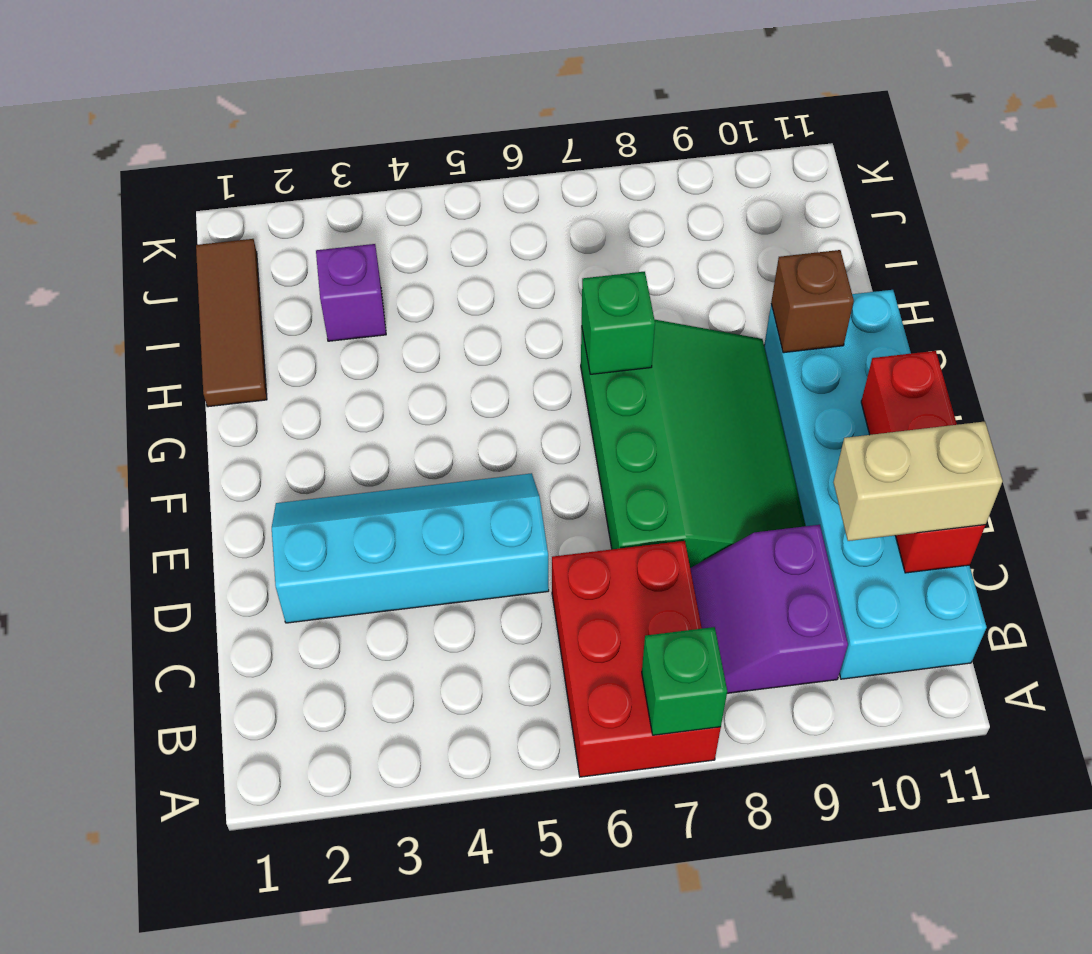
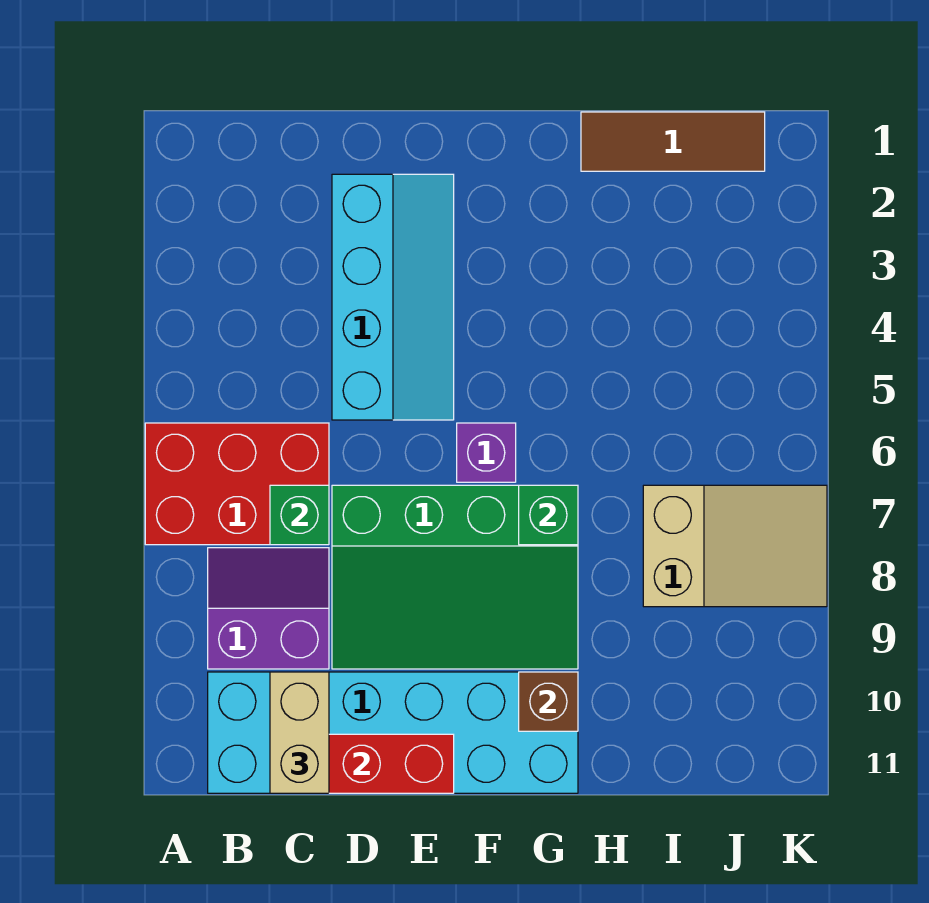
green brick A7 level 2 -> green brick C7 level 2
purple brick I3 level 1 -> purple brick F6 level 1
none -> tan slope I7:K8 level 1 top I

